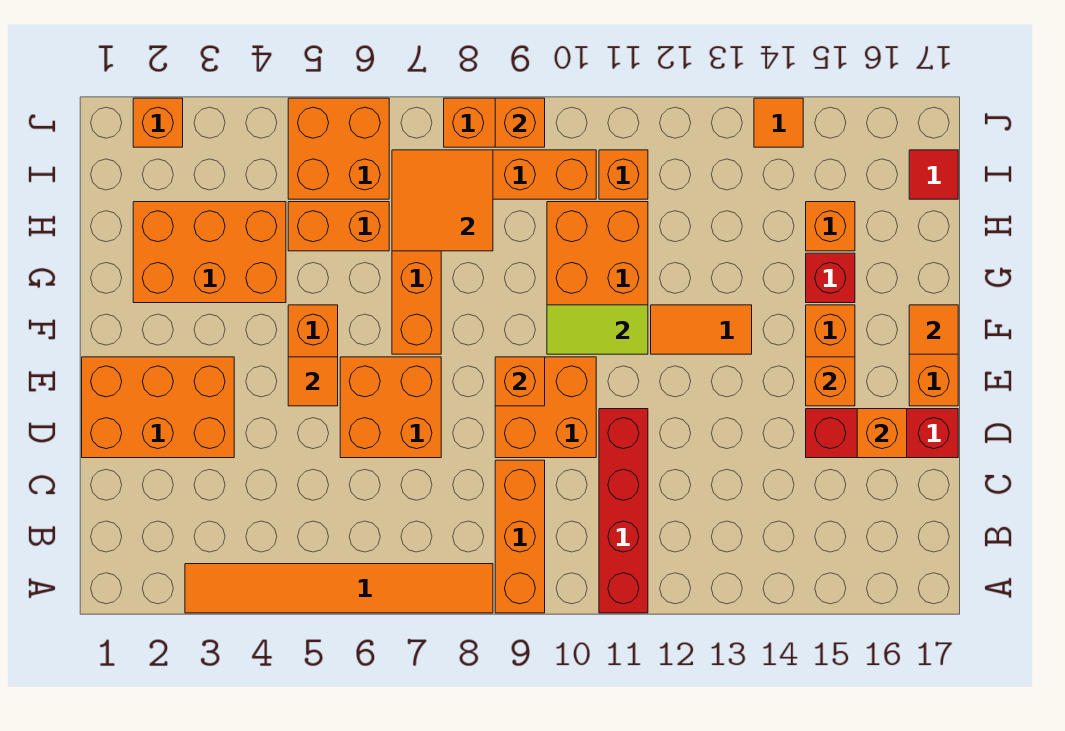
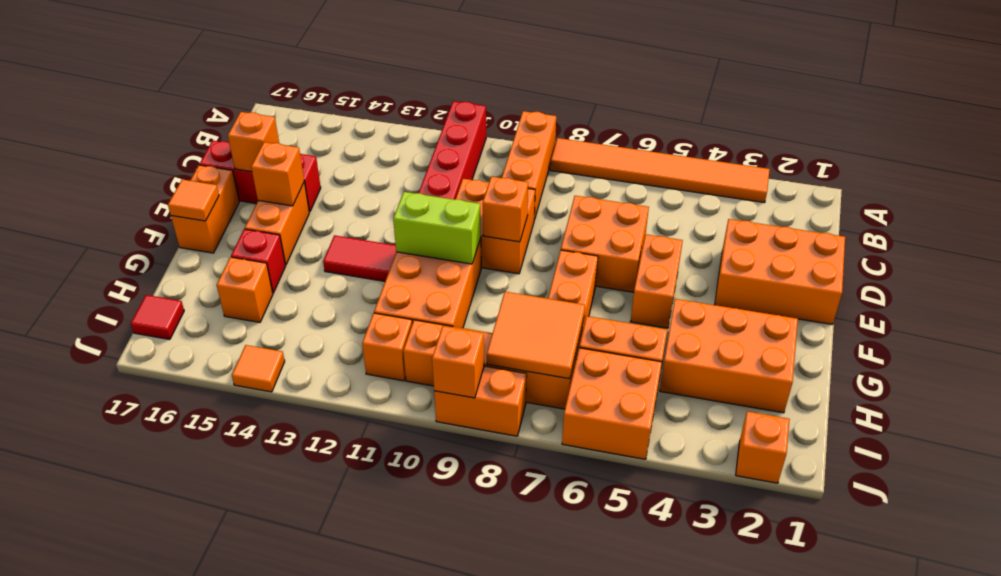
orange tile E5 level 2 -> none
lime tile F10:F11 level 2 -> lime brick F10:F11 level 2
orange tile F12:F13 level 1 -> red tile F12:F13 level 1

